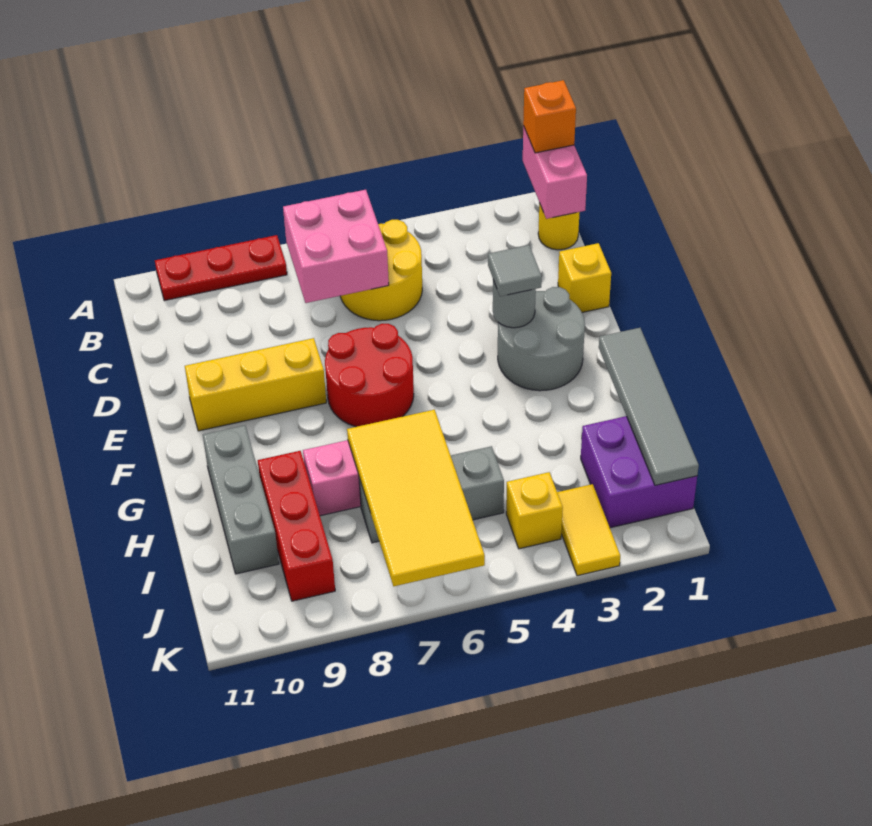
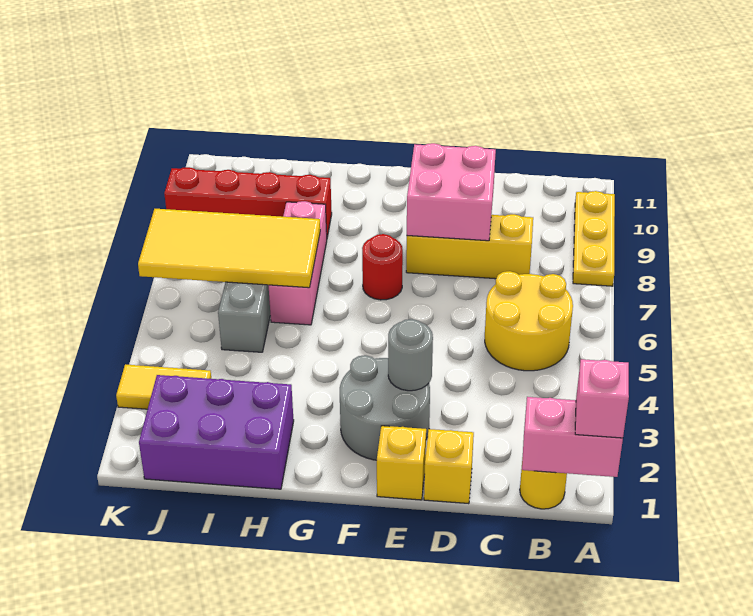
orange brick A1 level 3 -> pink brick A1 level 3
red plate A8:A10 level 1 -> yellow plate A8:A10 level 1
pink brick B6:C7 level 2 -> pink brick D8:E9 level 2
grey tile E3 level 3 -> none
red round brick E6:F7 level 1 -> red round brick F7 level 1
yellow brick E8:E10 level 1 -> yellow brick C8:E8 level 1
grey tile G1:J1 level 2 -> none
grey brick G10:I10 level 1 -> none
red brick H9:J9 level 1 -> red brick H9:K9 level 1
purple brick I1:J2 level 1 -> purple brick H1:J2 level 1
yellow brick J4 level 1 -> yellow brick E1 level 1

